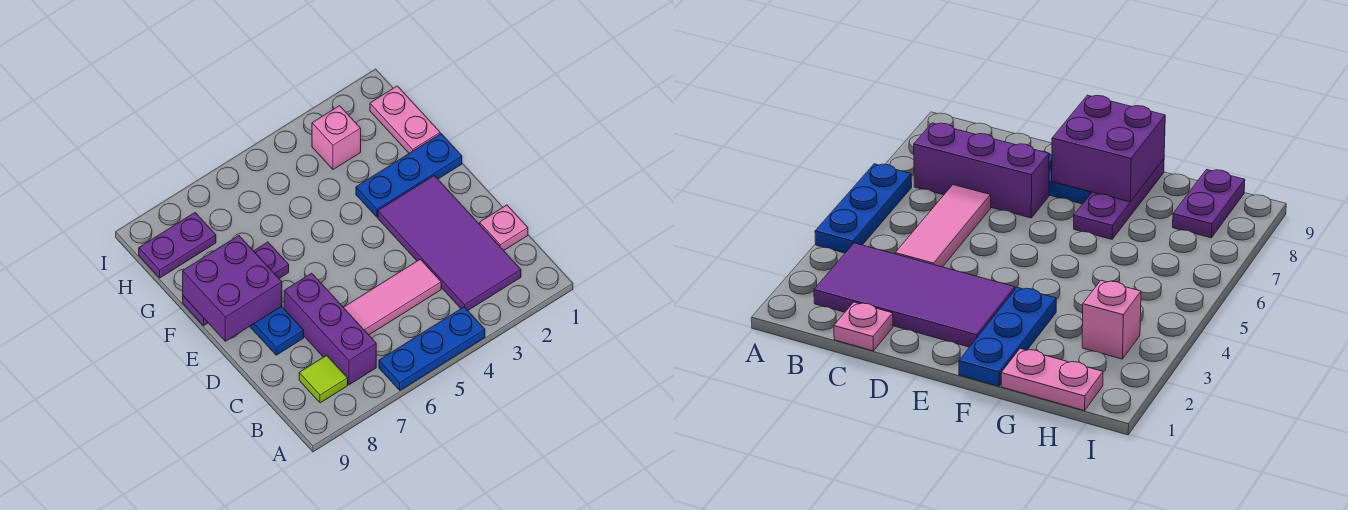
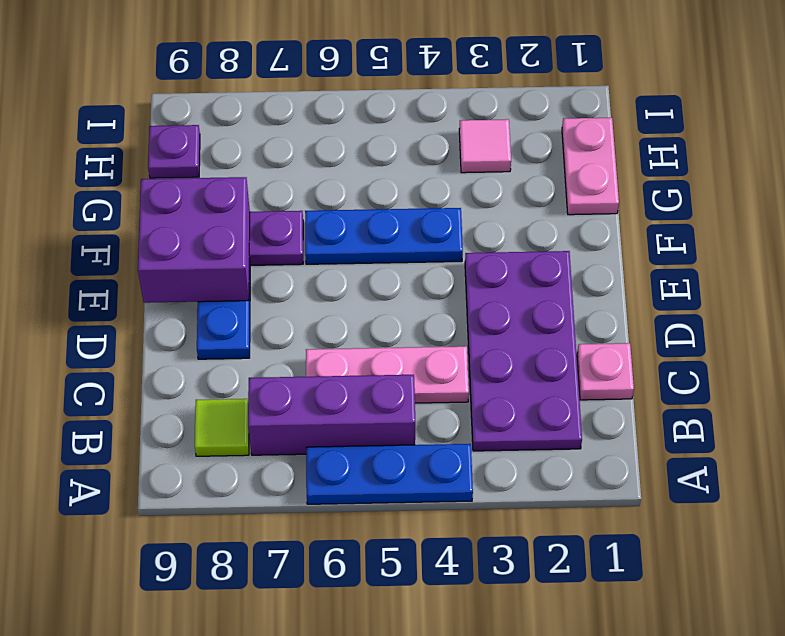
purple tile B2:E3 level 1 -> purple plate B2:E3 level 1
purple brick B7:D7 level 1 -> purple brick B5:B7 level 1
pink tile C4:C6 level 1 -> pink plate C4:C6 level 1
blue plate F1:F3 level 1 -> blue plate F4:F6 level 1
pink brick H3 level 1 -> pink tile H3 level 1
purple plate H8:H9 level 1 -> purple plate H9 level 1

